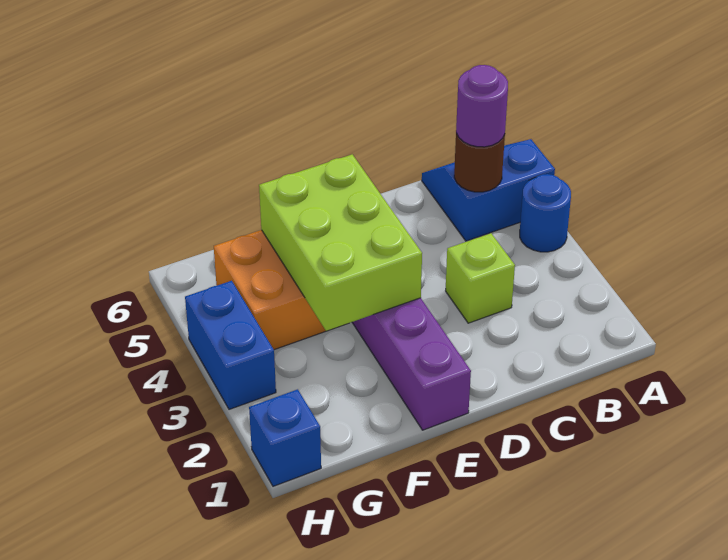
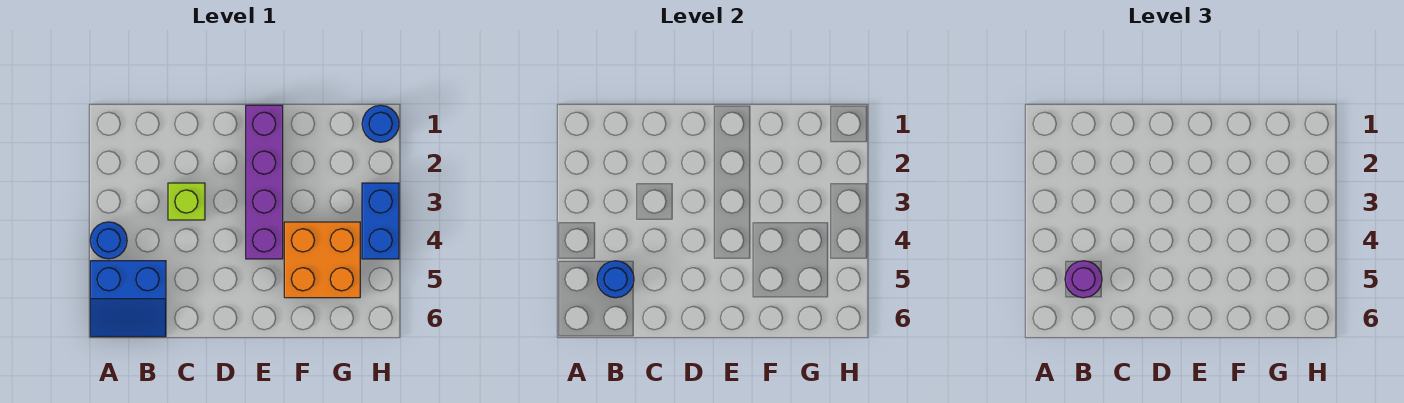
brown round brick B5 level 2 -> blue round brick B5 level 2
lime brick E3:F5 level 2 -> none
blue brick H1 level 1 -> blue round brick H1 level 1

